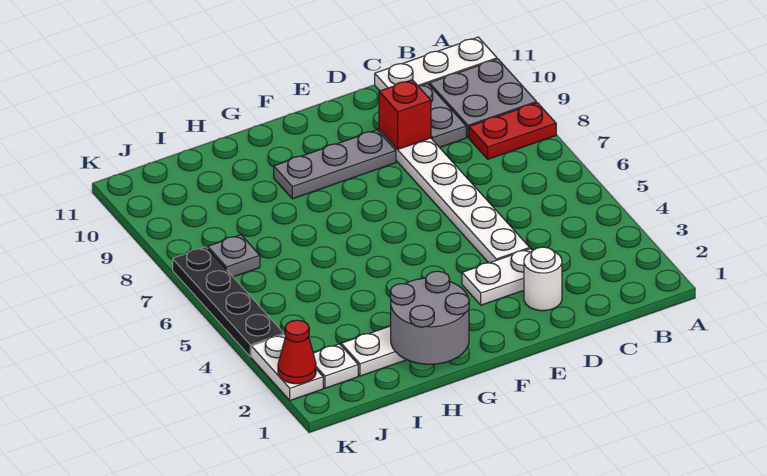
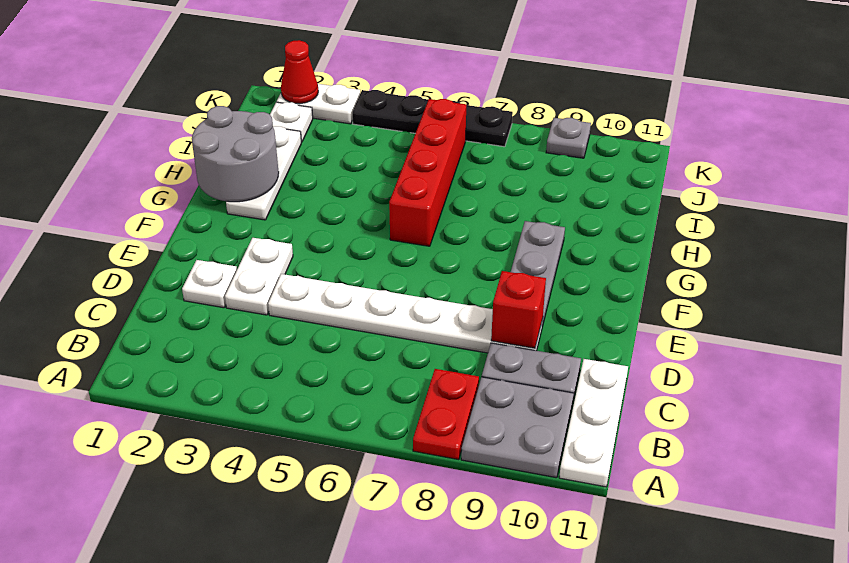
white round brick D2 level 1 -> white plate D2 level 1
none -> red brick G6:J6 level 1
grey plate J7 level 1 -> grey plate K9 level 1

